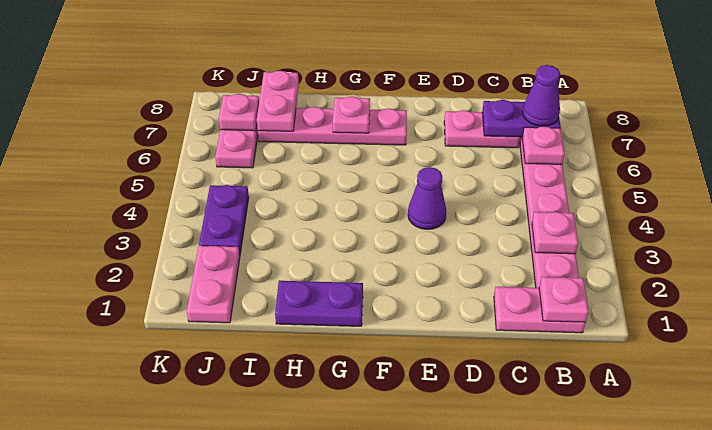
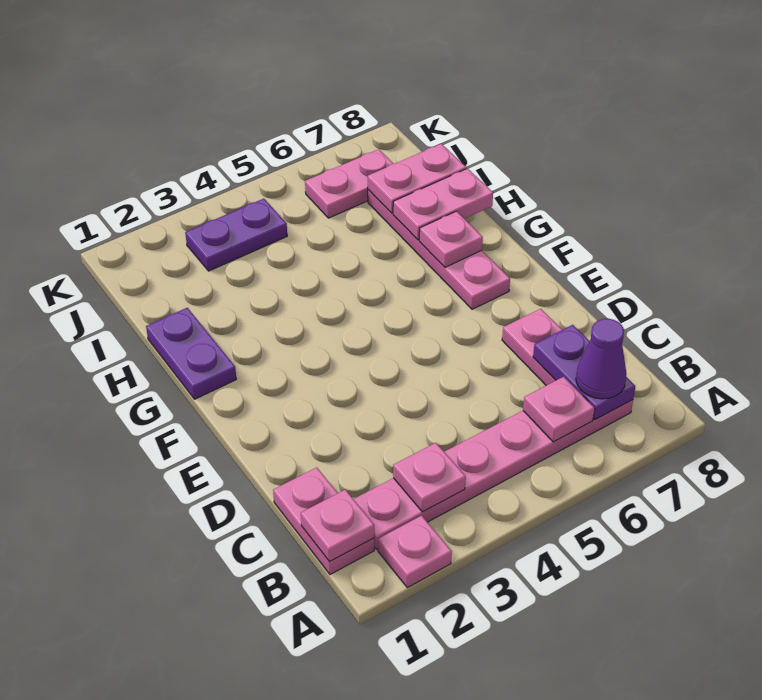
purple cone E4 level 1 -> none
pink plate J1:J2 level 1 -> pink plate H7:H8 level 2
pink plate J7 level 2 -> pink plate A2 level 1

